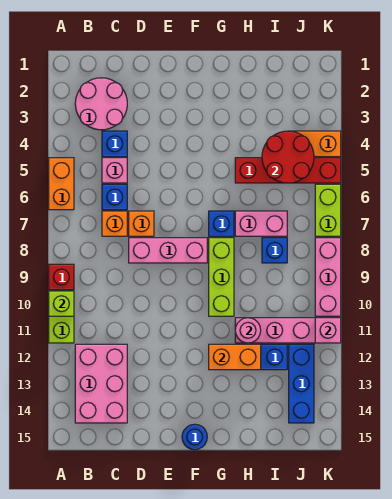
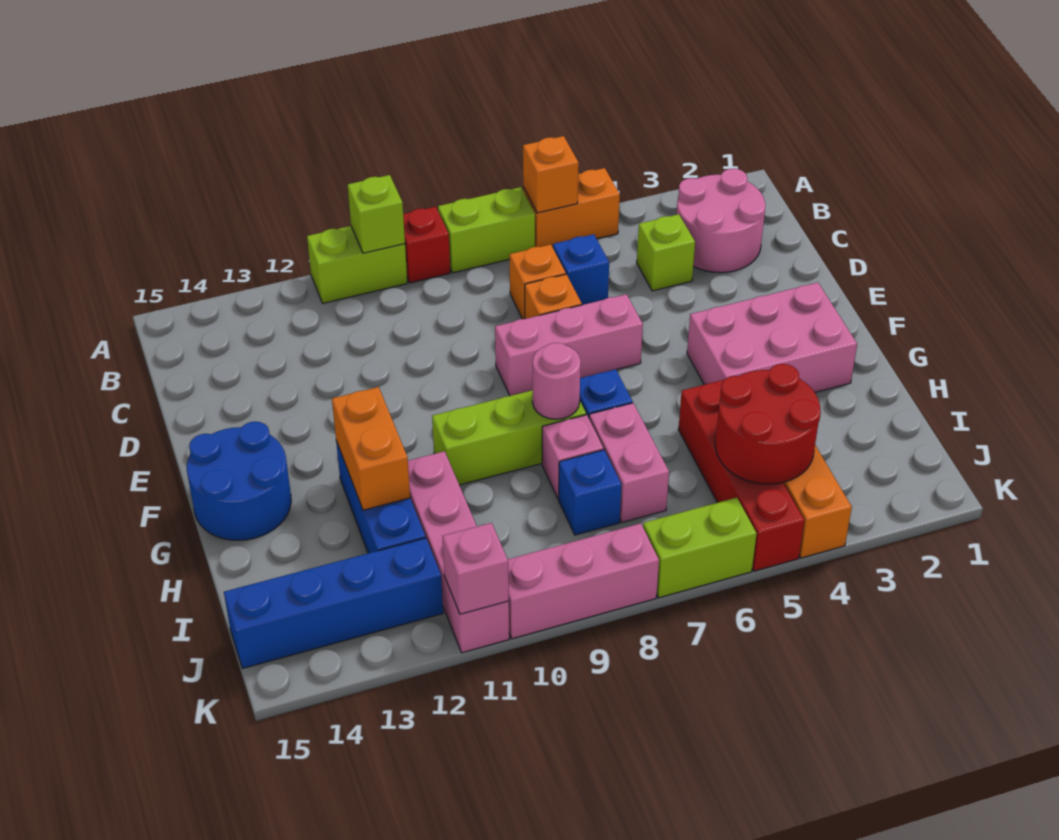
none -> orange brick A6 level 2
none -> lime brick A7:A8 level 1
pink brick B12:C14 level 1 -> pink brick F2:G4 level 1
blue brick C4 level 1 -> lime brick C4 level 1
pink brick C5 level 1 -> pink brick H8 level 1
pink brick D8:F8 level 1 -> pink brick E6:E8 level 1
blue round brick F15 level 1 -> blue round brick F14:G15 level 1
pink round brick H11 level 2 -> pink round brick G8 level 2
blue brick J12:J14 level 1 -> blue brick J12:J15 level 1

